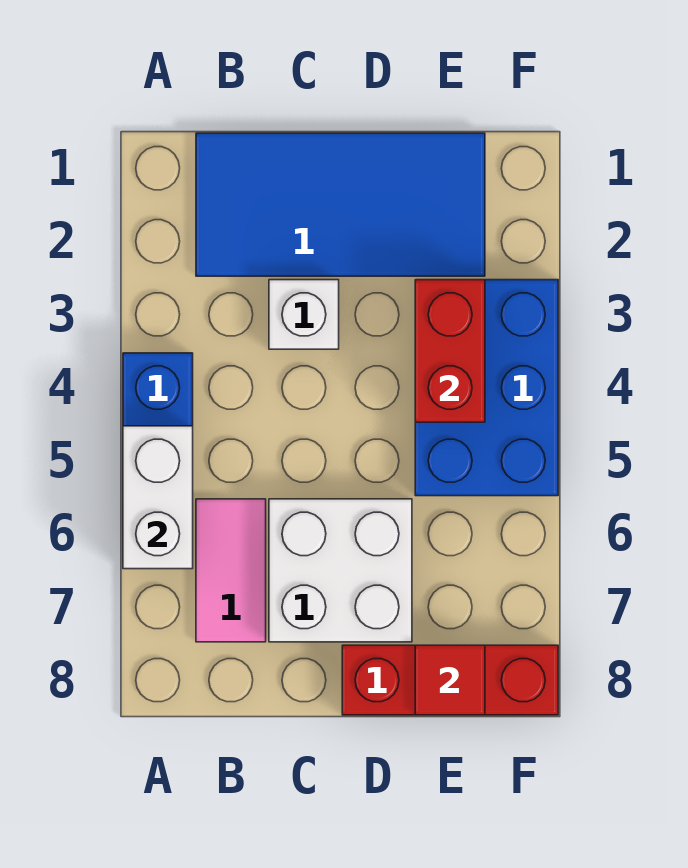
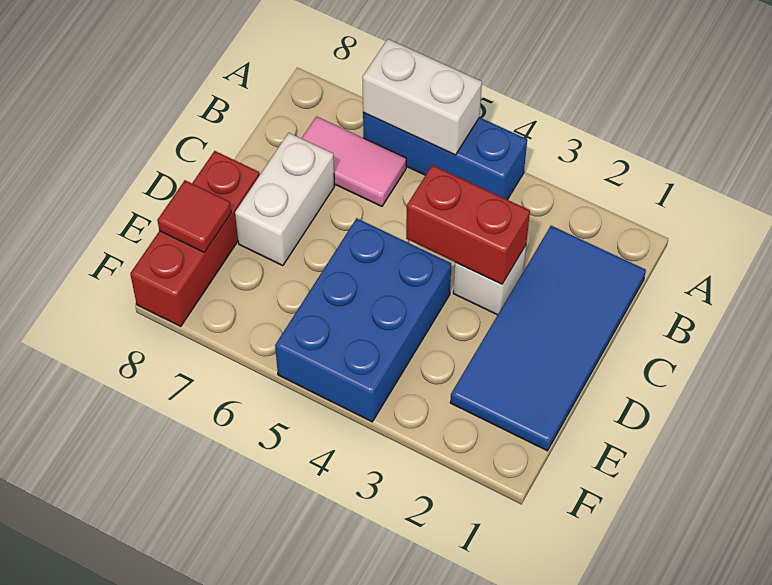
white brick C6:D7 level 1 -> white brick C7:D7 level 1
blue brick E3:F5 level 1 -> blue brick D4:F5 level 1
red brick E3:E4 level 2 -> red brick C3:C4 level 2

